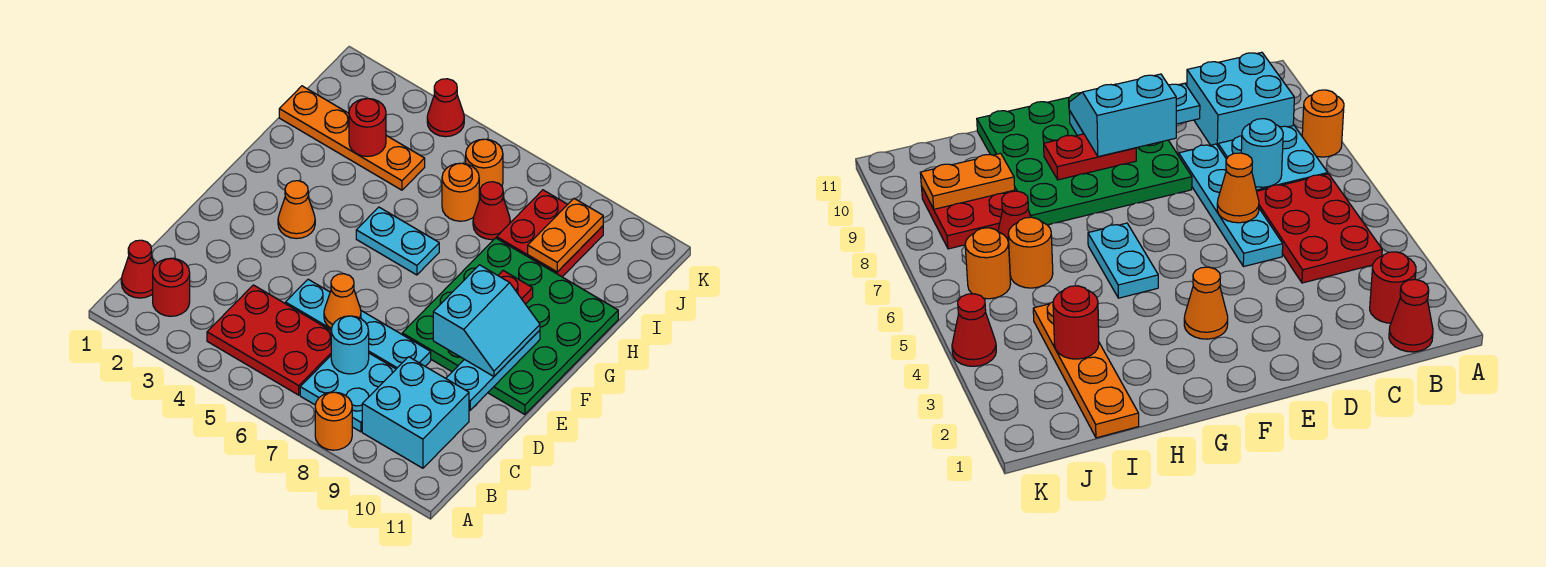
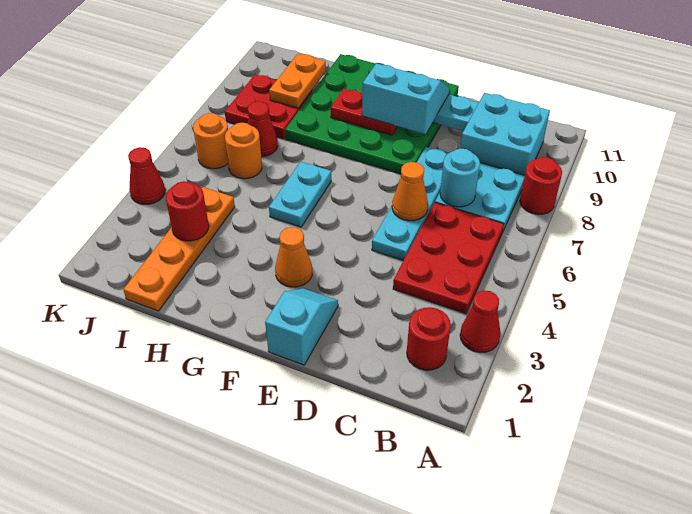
orange round brick A8 level 1 -> red round brick A8 level 1
red cone B1 level 1 -> red cone A3 level 1
none -> cyan slope E1:E2 level 1 top 1
orange plate I9:J9 level 2 -> orange plate I9:I10 level 2

